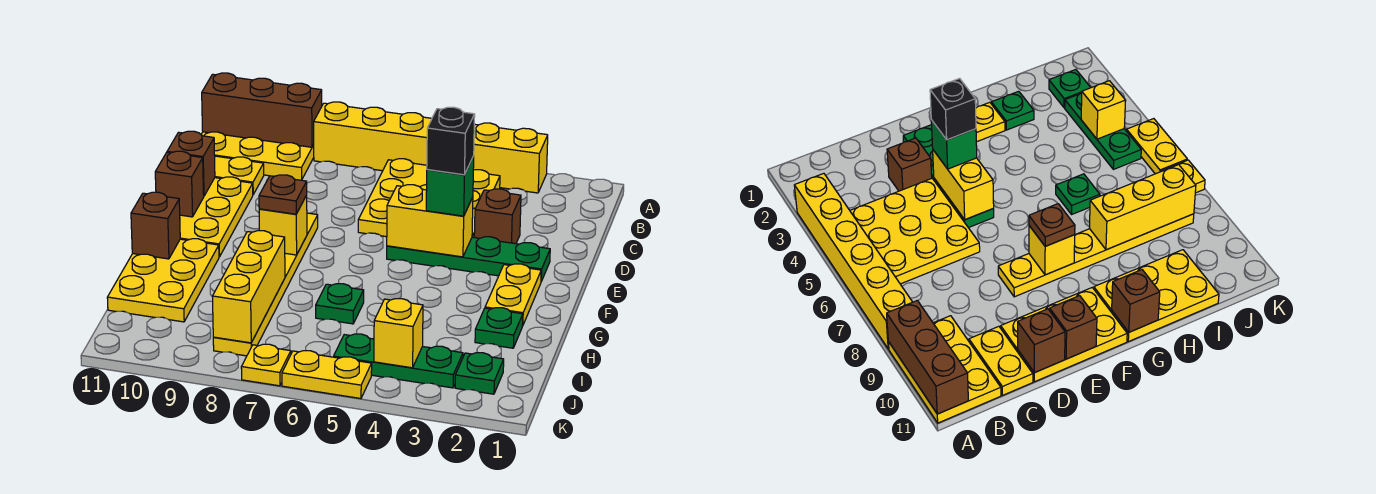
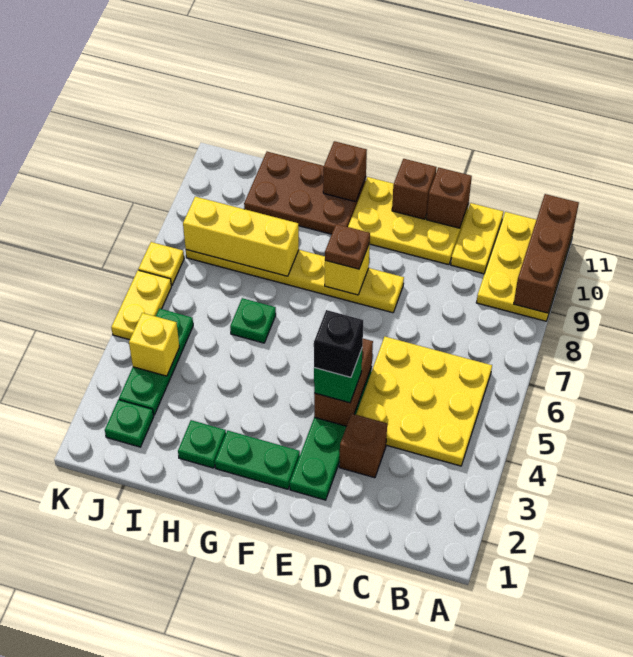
yellow brick A3:A8 level 1 -> none
yellow brick E4:E5 level 2 -> brown brick E4:E5 level 2
yellow plate F2:G2 level 1 -> green plate F2:G2 level 1
yellow plate G10:I11 level 1 -> brown plate G10:I11 level 1

